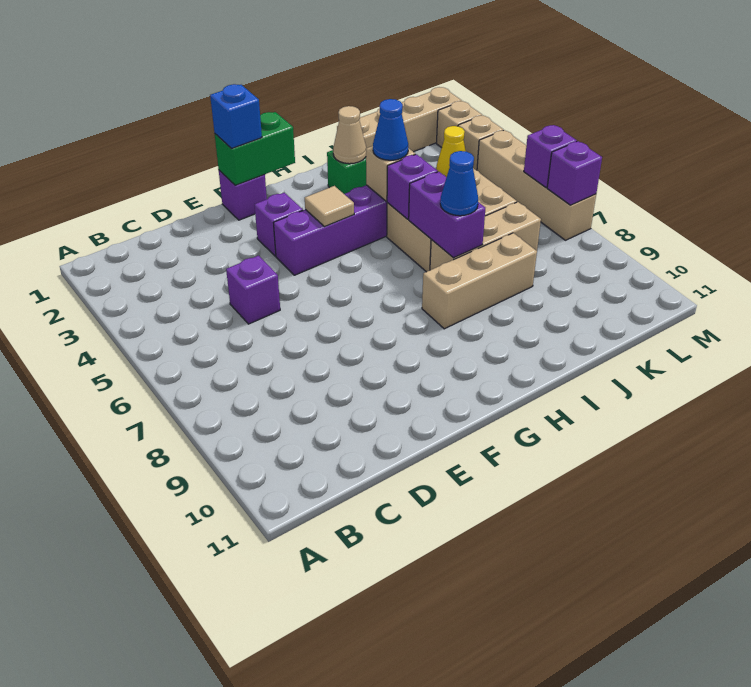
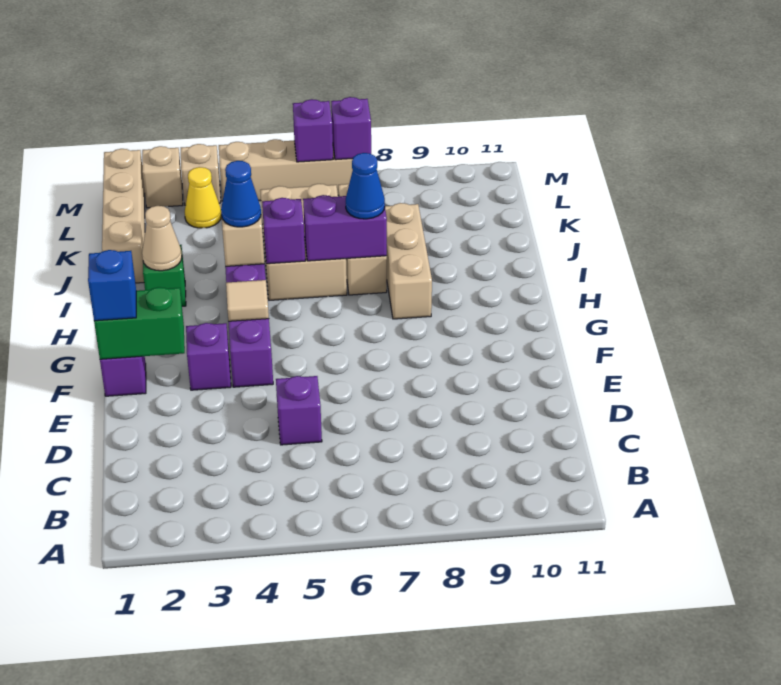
green brick F1:G1 level 2 -> green brick F1:F2 level 2

